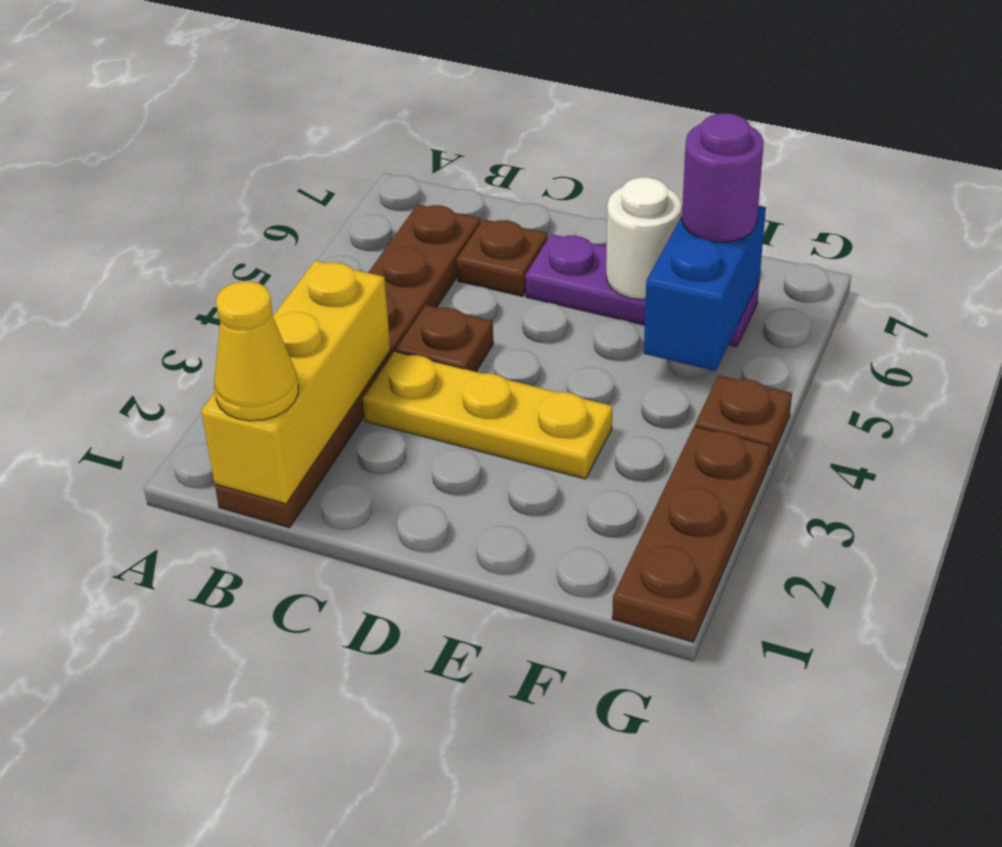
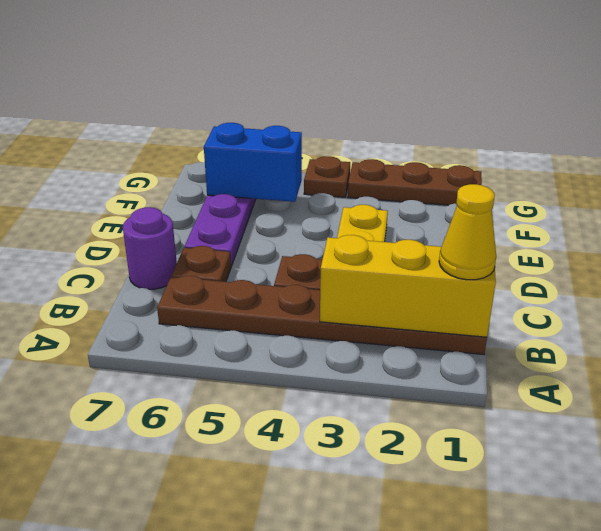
white round brick E6 level 2 -> none
purple round brick F6 level 3 -> purple round brick C7 level 1

